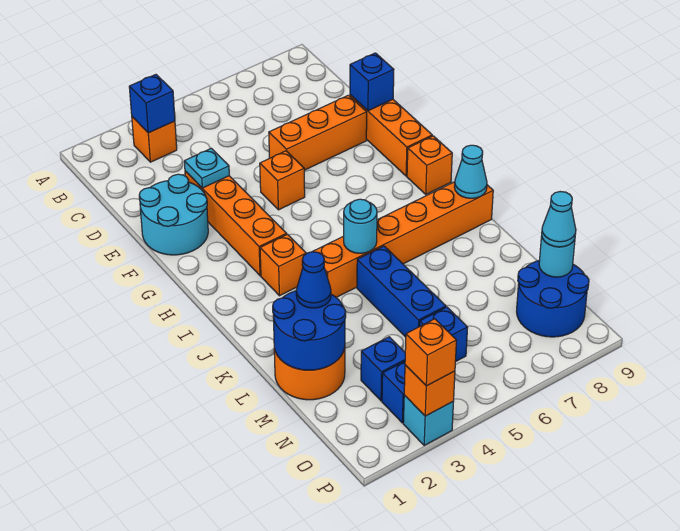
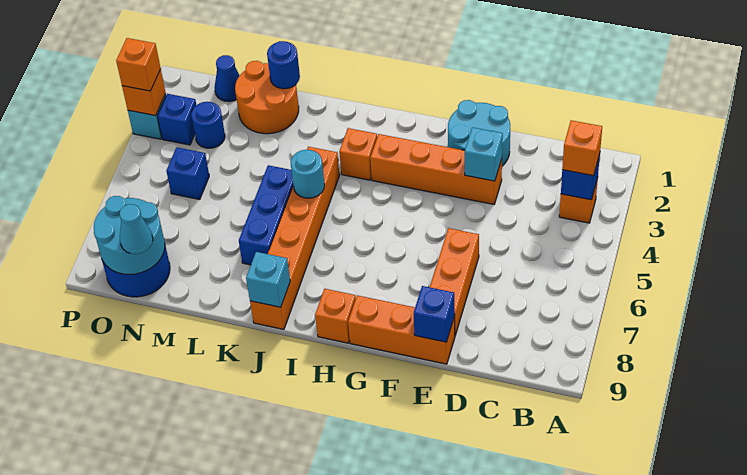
cyan plate E3 level 2 -> cyan brick E3 level 2
orange brick F5 level 1 -> orange brick B3 level 3
cyan cone J9 level 2 -> cyan brick J9 level 2
blue brick K5:M5 level 1 -> blue brick K5:K7 level 1
blue round brick L1:M2 level 2 -> blue round brick L1 level 2
blue cone L2 level 3 -> blue cone N1 level 1
blue brick N3 level 1 -> blue round brick N3 level 1
cyan round brick N9 level 2 -> cyan round brick N8:O9 level 2

